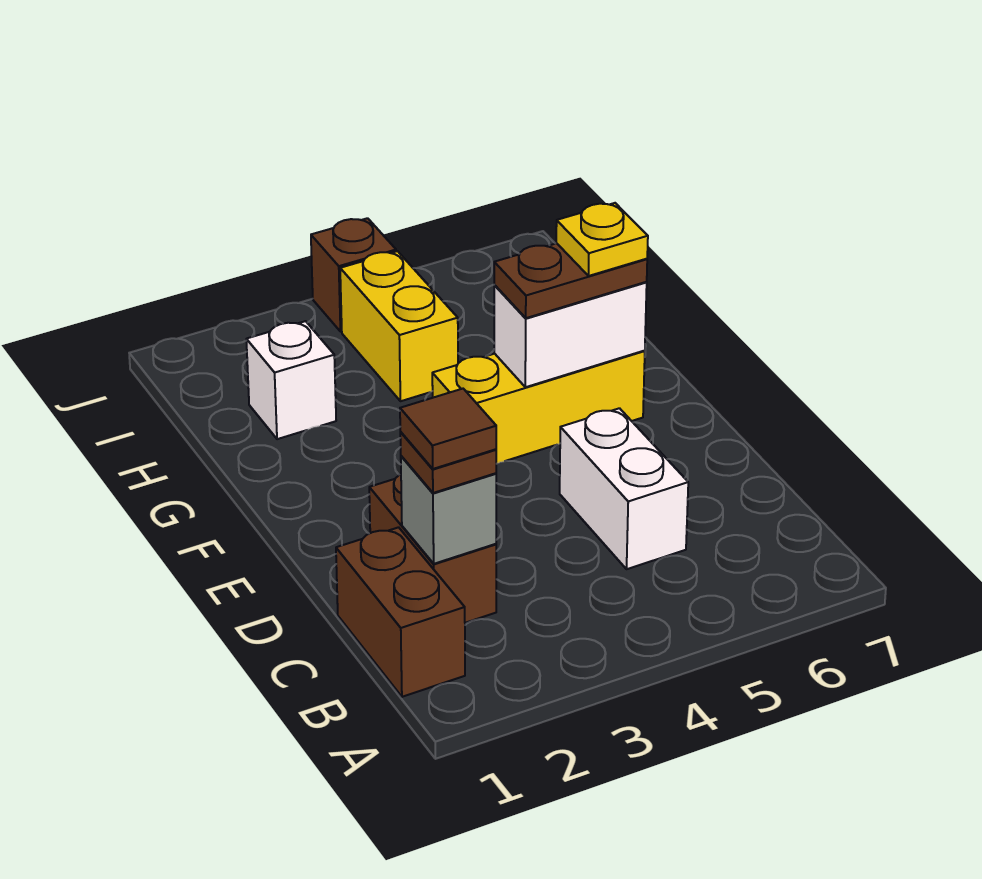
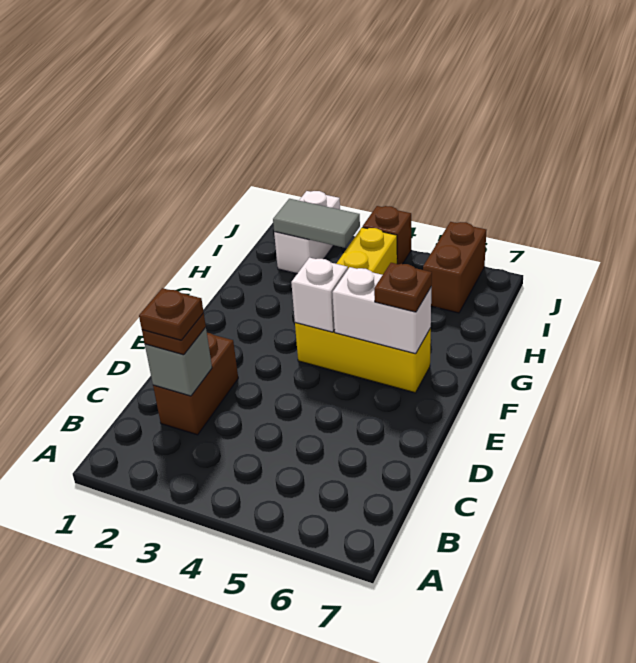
brown brick B1:C1 level 1 -> brown brick I6:J6 level 1
brown tile C2 level 4 -> brown plate C2 level 4
white brick C5:D5 level 1 -> white brick I2:J2 level 1
brown plate F5:F6 level 3 -> brown plate F6 level 3
yellow plate F6 level 4 -> none
white brick H2 level 1 -> white brick F4 level 2
none -> grey tile I2:I3 level 2

